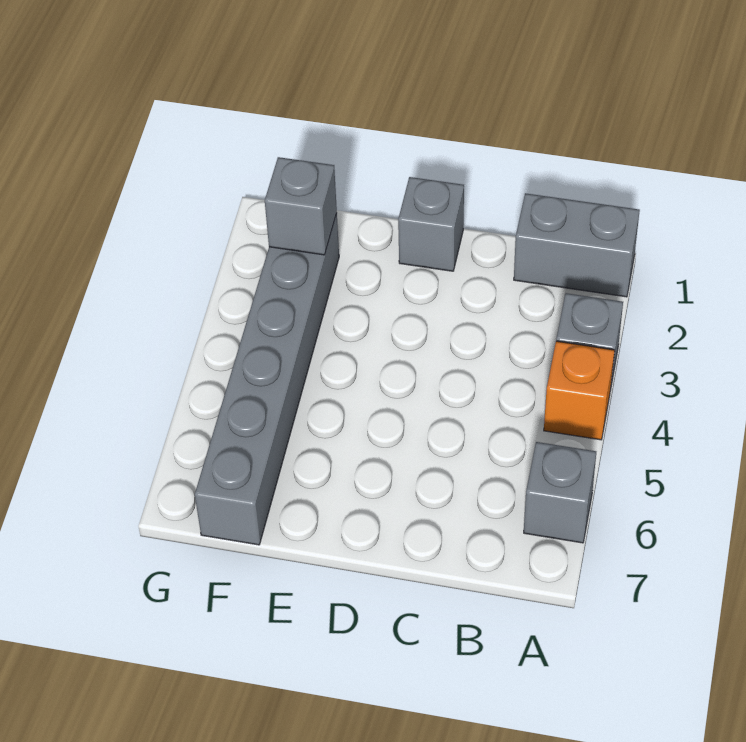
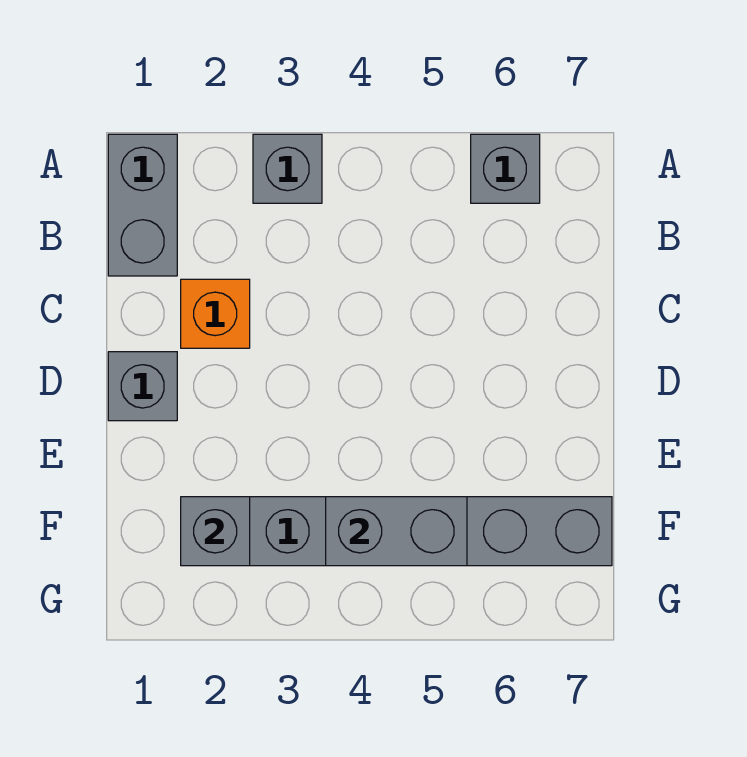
orange brick A4 level 1 -> orange brick C2 level 1
none -> grey brick F4:F5 level 2

